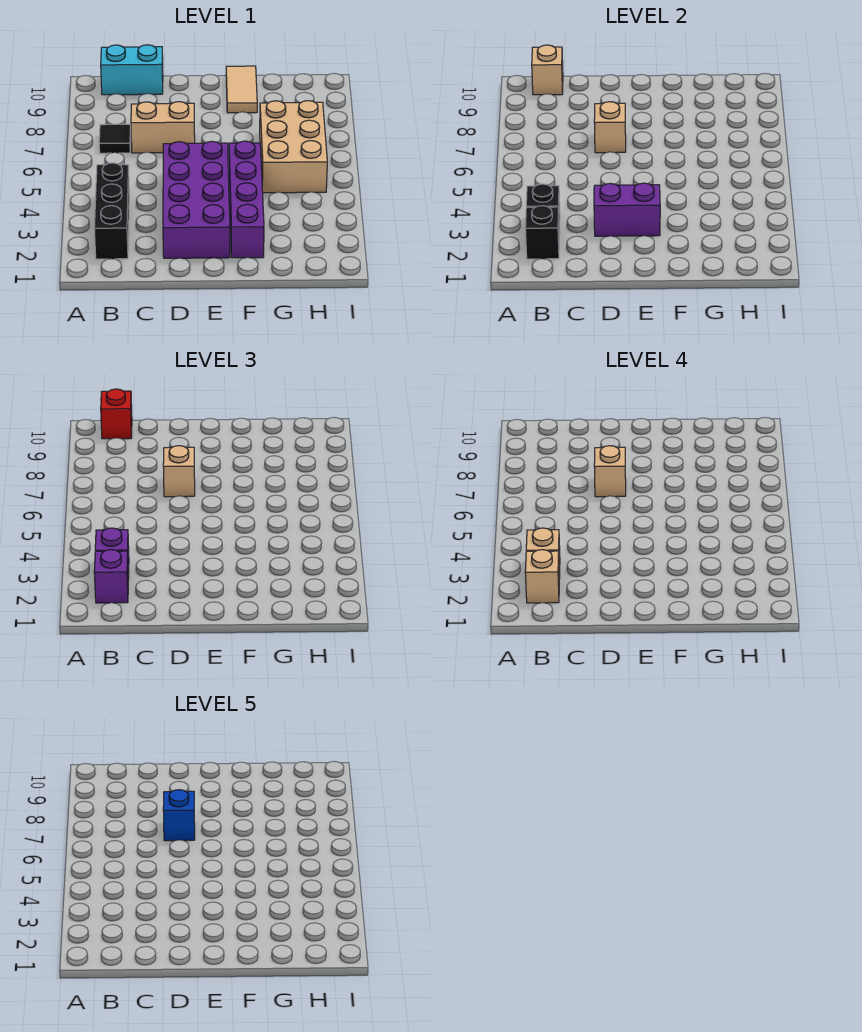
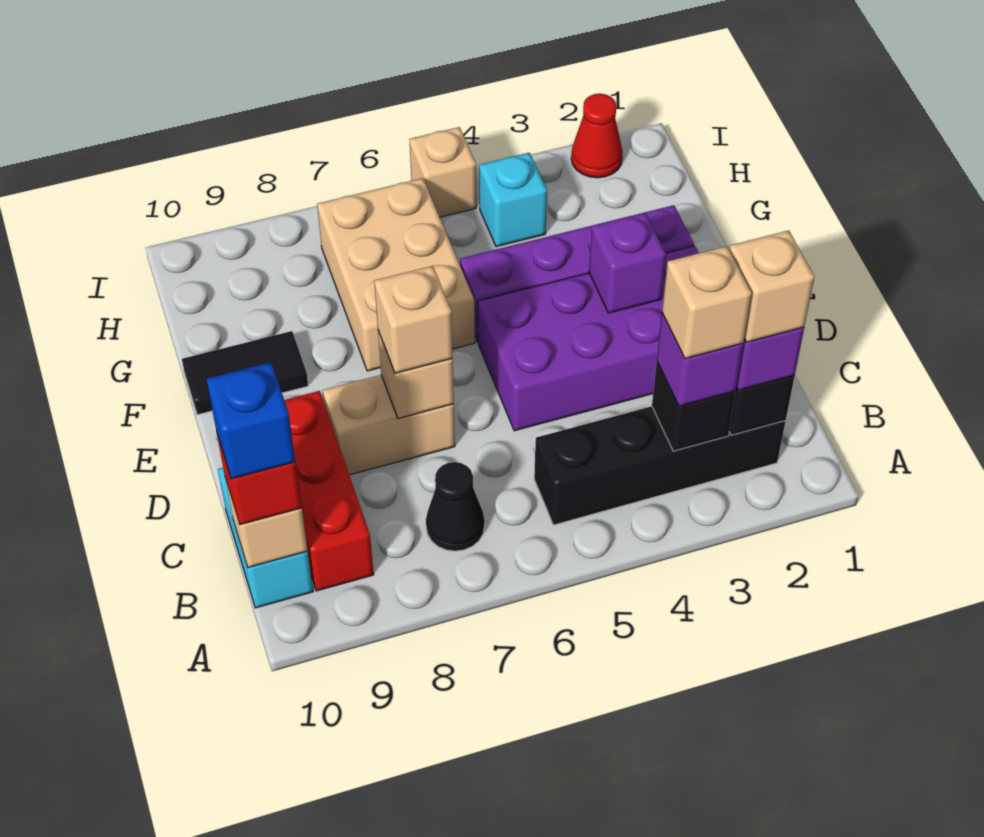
black brick B2:B4 level 1 -> black brick B2:B5 level 1
black tile B7 level 1 -> black cone B7 level 1
none -> red brick B9:D9 level 1
tan brick C7:D7 level 1 -> tan brick D7:D8 level 1
purple brick D3:E3 level 2 -> purple brick E3 level 2
tan brick D7 level 4 -> tan brick I5 level 1
blue brick D7 level 5 -> blue brick B10 level 4
tan tile F9:F10 level 1 -> black tile F9:F10 level 1
tan brick G5:H7 level 1 -> tan brick F6:H7 level 1
none -> cyan brick H4 level 1
none -> red cone I2 level 1

